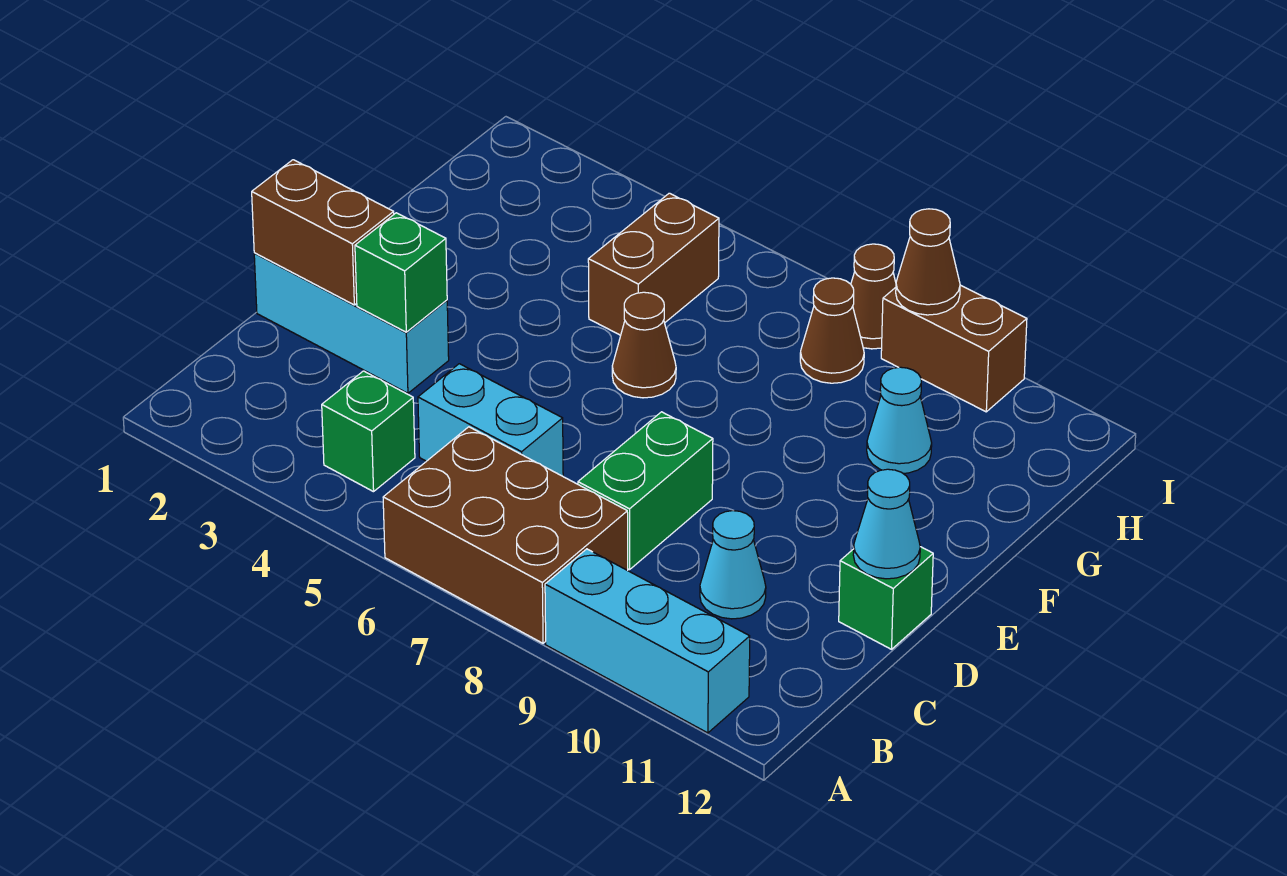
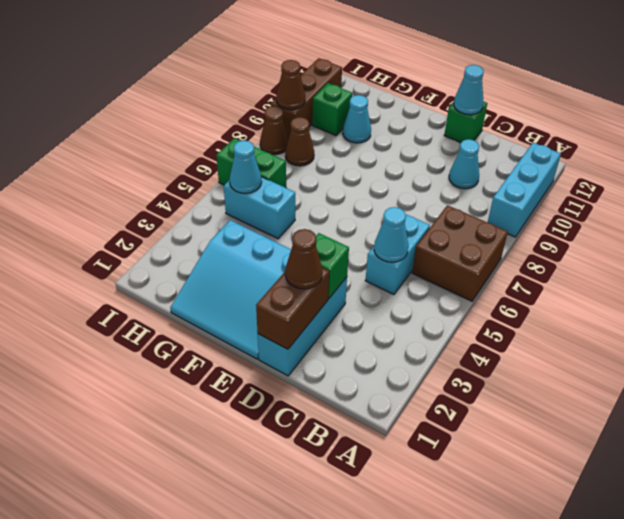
brown brick A6:B8 level 1 -> brown brick A6:B7 level 1
green brick B4 level 1 -> green brick H10 level 1
none -> cyan cone C5 level 2
green brick C8:D8 level 1 -> green brick H6:I6 level 1
none -> cyan slope E1:G3 level 1 top 3
brown cone F6 level 1 -> brown cone D2 level 3
brown brick G5:H5 level 1 -> cyan brick G5:H5 level 1
none -> cyan cone H5 level 2
brown brick I9:I10 level 1 -> brown brick I9:I11 level 1

